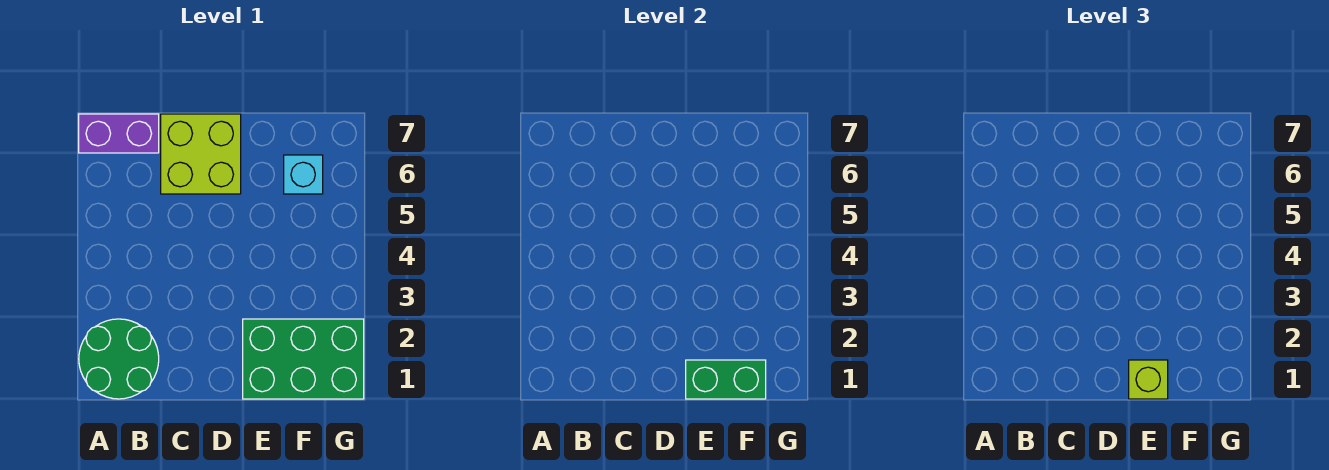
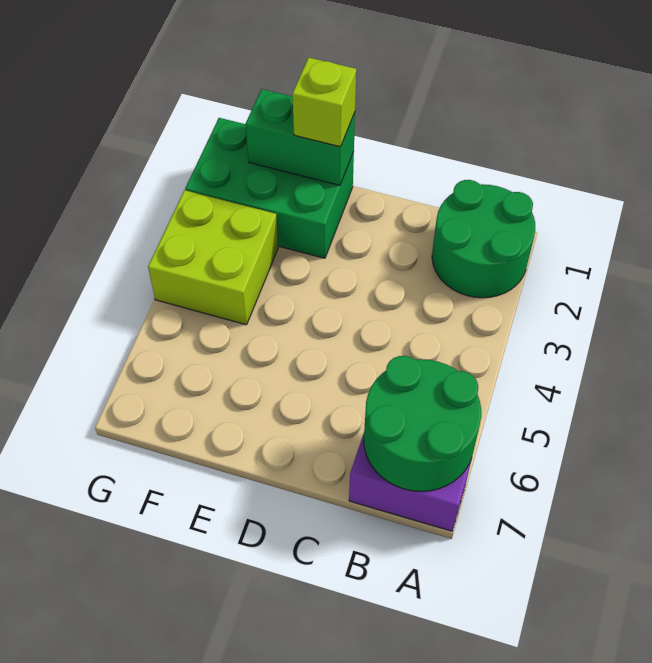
none -> green round brick A6:B7 level 2
lime brick C6:D7 level 1 -> lime brick F3:G4 level 1
cyan brick F6 level 1 -> none

